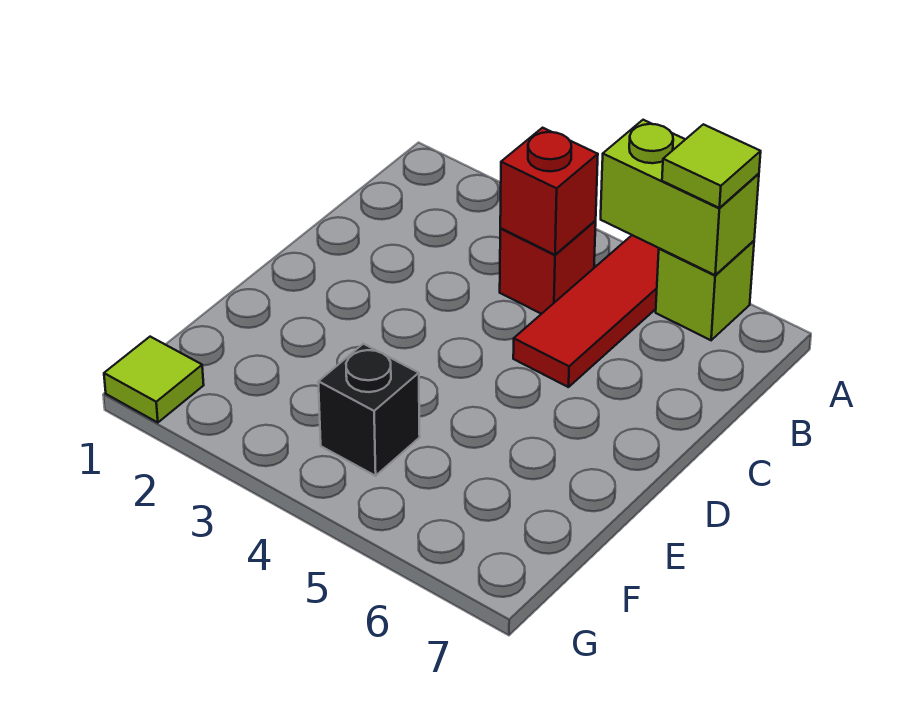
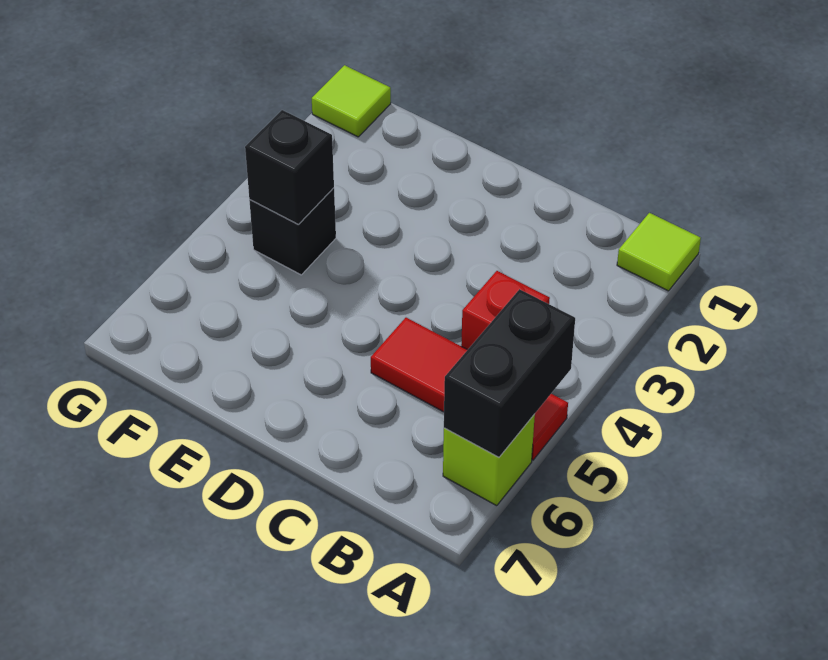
lime brick A5:A6 level 2 -> black brick A5:A6 level 2
lime tile A6 level 3 -> lime tile A1 level 1
red brick B4 level 2 -> none
none -> black brick F4 level 2

